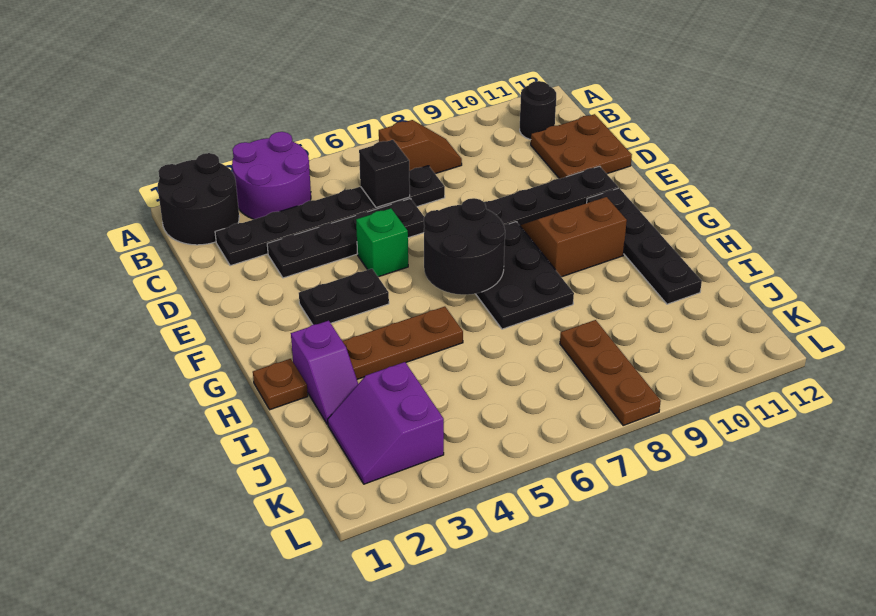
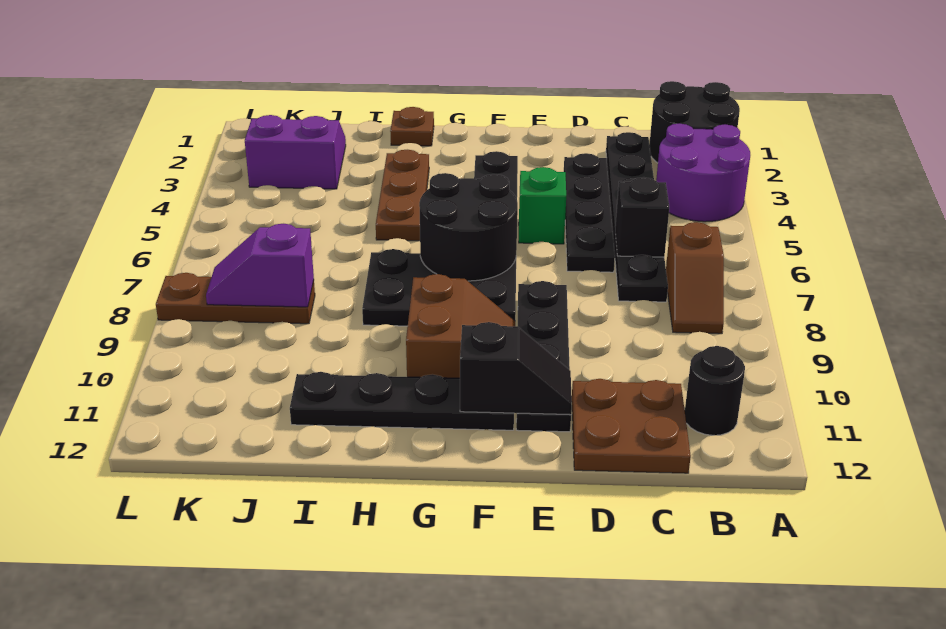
none -> black slope E11:F11 level 2 top F
purple slope H2:I2 level 1 top H -> purple slope J8:K8 level 2 top J

